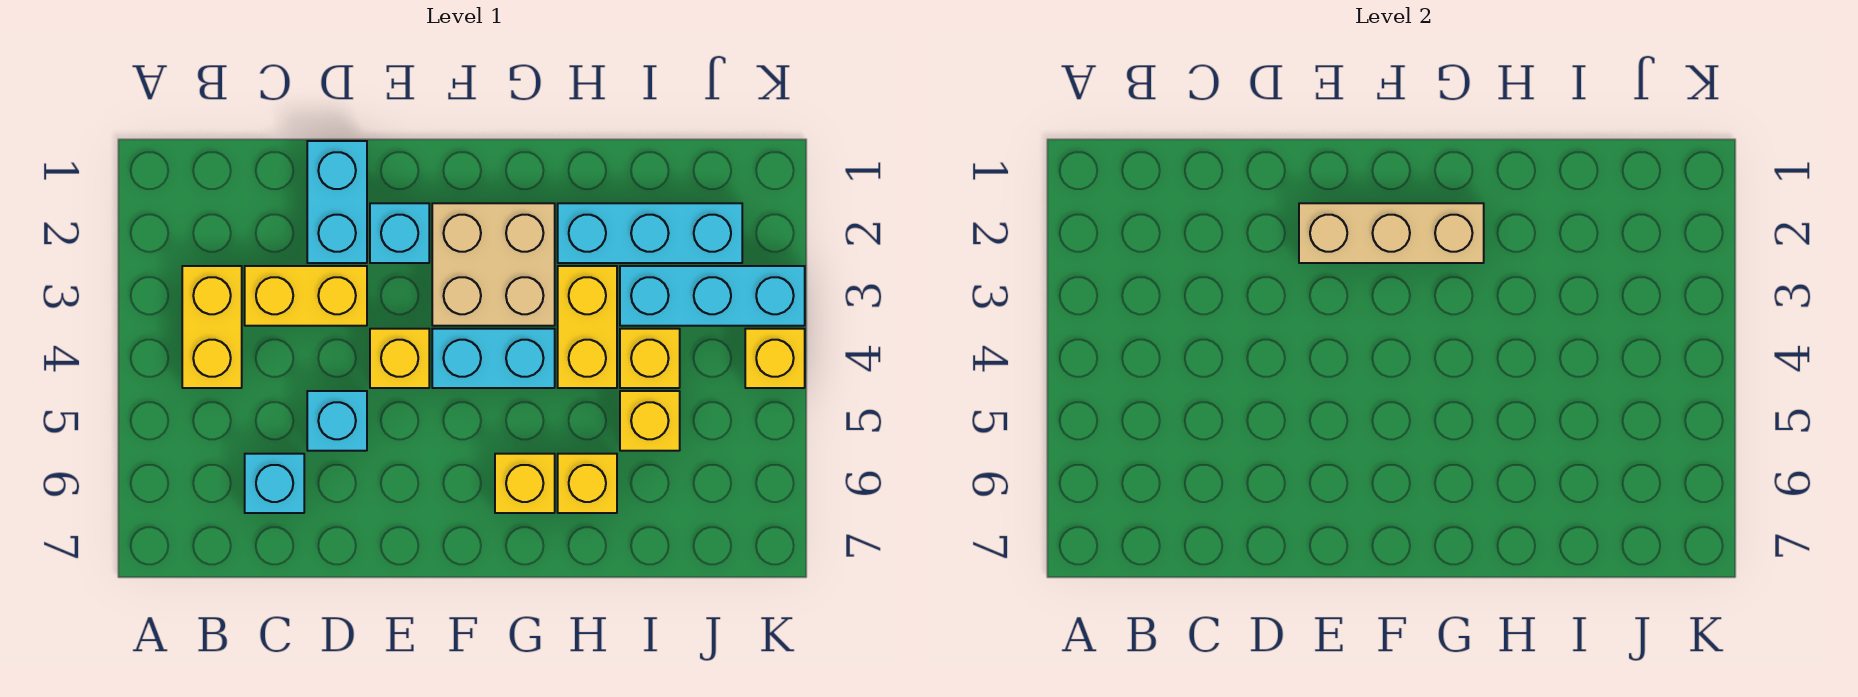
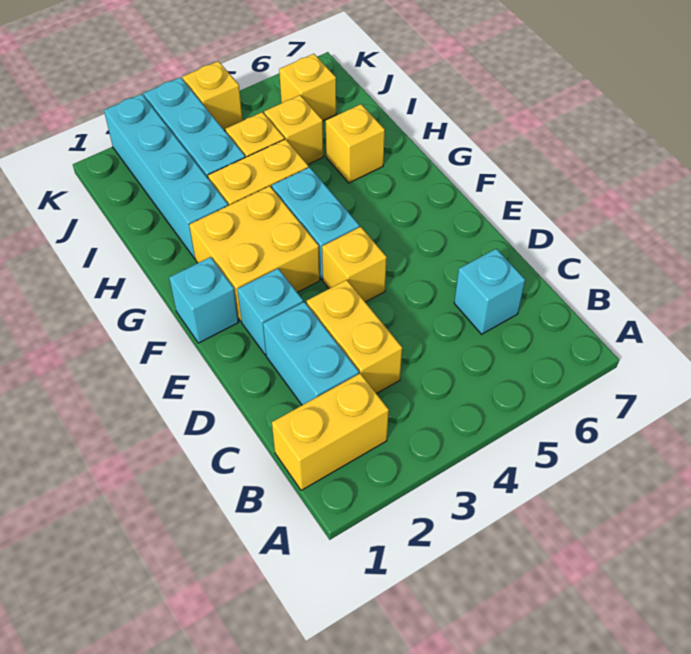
yellow brick B3:B4 level 1 -> yellow brick B1:B2 level 1
cyan brick D1:D2 level 1 -> cyan brick C2:D2 level 1
cyan brick D5 level 1 -> cyan brick F1 level 1
tan brick E2:G2 level 2 -> none
tan brick F2:G3 level 1 -> yellow brick F2:G3 level 1
yellow brick G6 level 1 -> yellow brick J6 level 1
cyan brick H2:J2 level 1 -> cyan brick H2:K2 level 1

